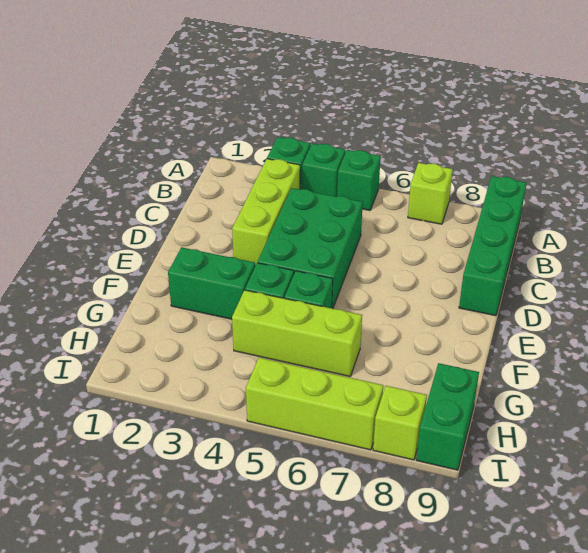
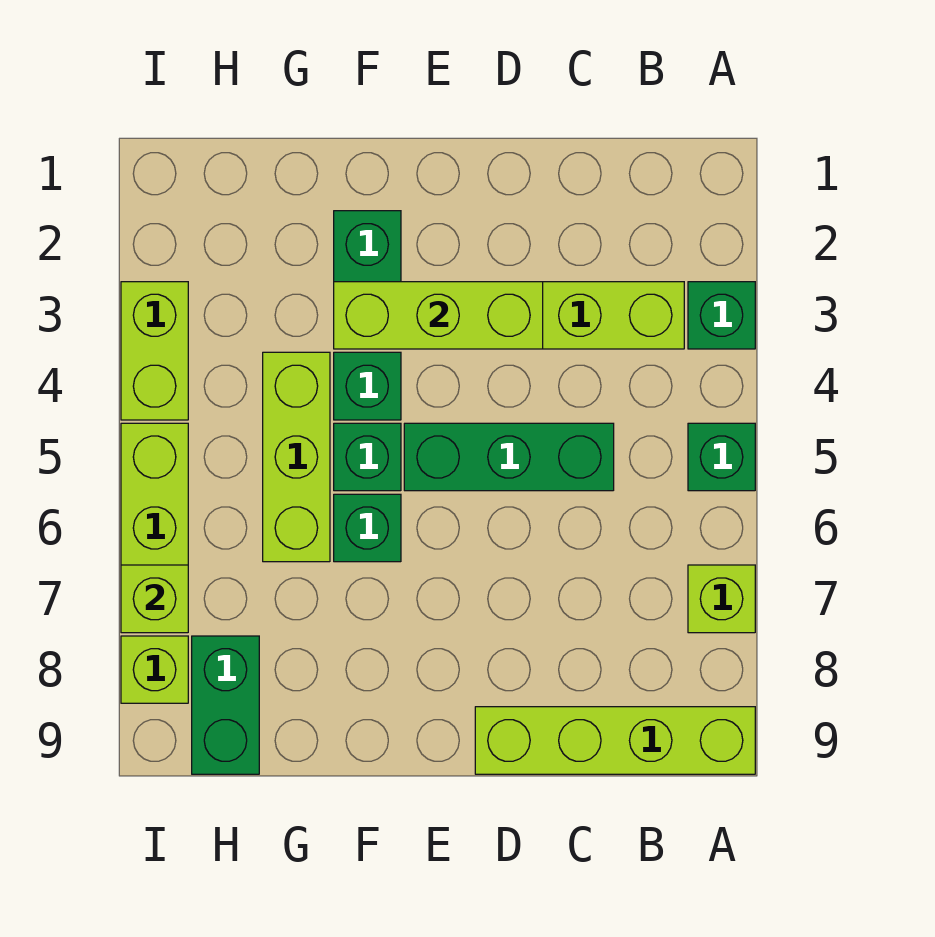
green brick A4 level 1 -> green brick F6 level 1
green brick A9:D9 level 1 -> lime brick A9:D9 level 1
green brick C4:E5 level 1 -> green brick C5:E5 level 1
none -> lime brick D3:F3 level 2
green brick H9:I9 level 1 -> green brick H8:H9 level 1
none -> lime brick I3:I4 level 1
none -> lime brick I7 level 2

